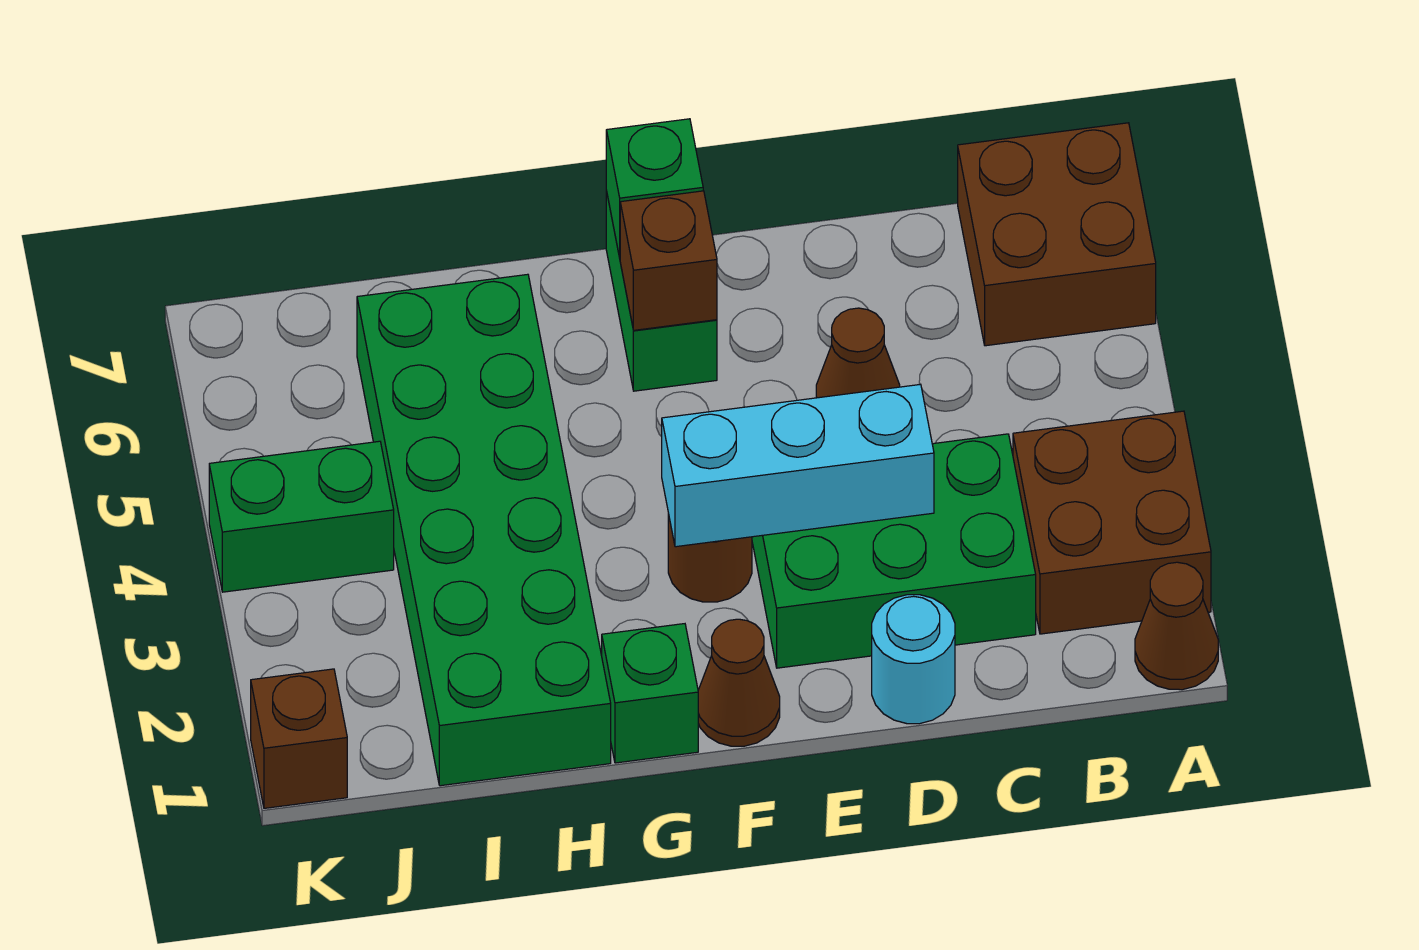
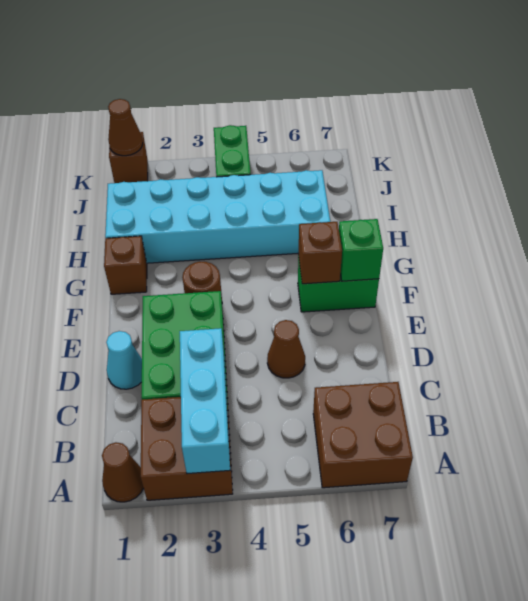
cyan round brick D1 level 1 -> cyan cone D1 level 1
cyan brick D3:F3 level 2 -> cyan brick A3:C3 level 2
brown cone F1 level 1 -> brown cone K1 level 2
green brick G1 level 1 -> brown brick G1 level 1
green brick H1:I6 level 1 -> cyan brick H1:I6 level 1

